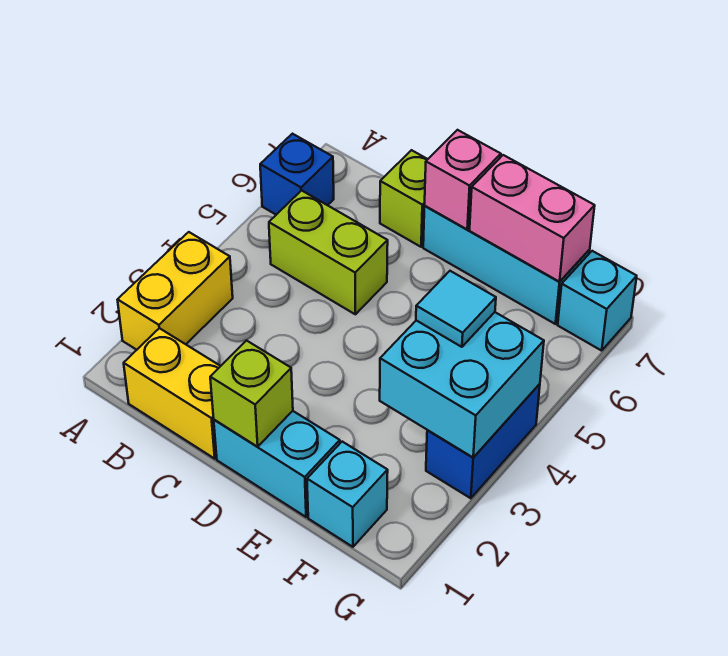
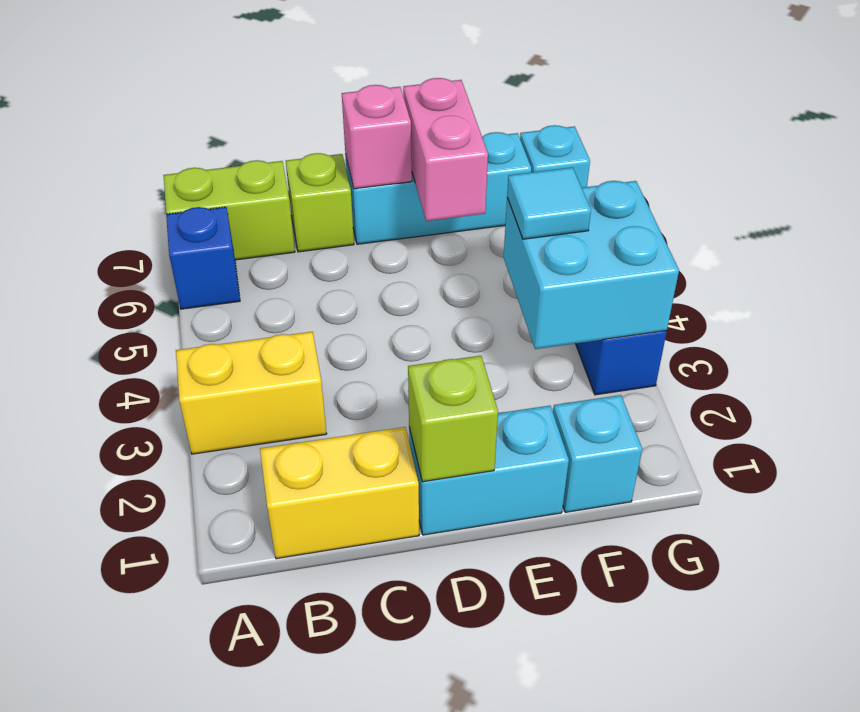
yellow brick A2:A3 level 1 -> yellow brick A3:B3 level 1
lime brick B5:C5 level 1 -> lime brick A7:B7 level 1
pink brick E7:F7 level 2 -> pink brick E6:E7 level 2

